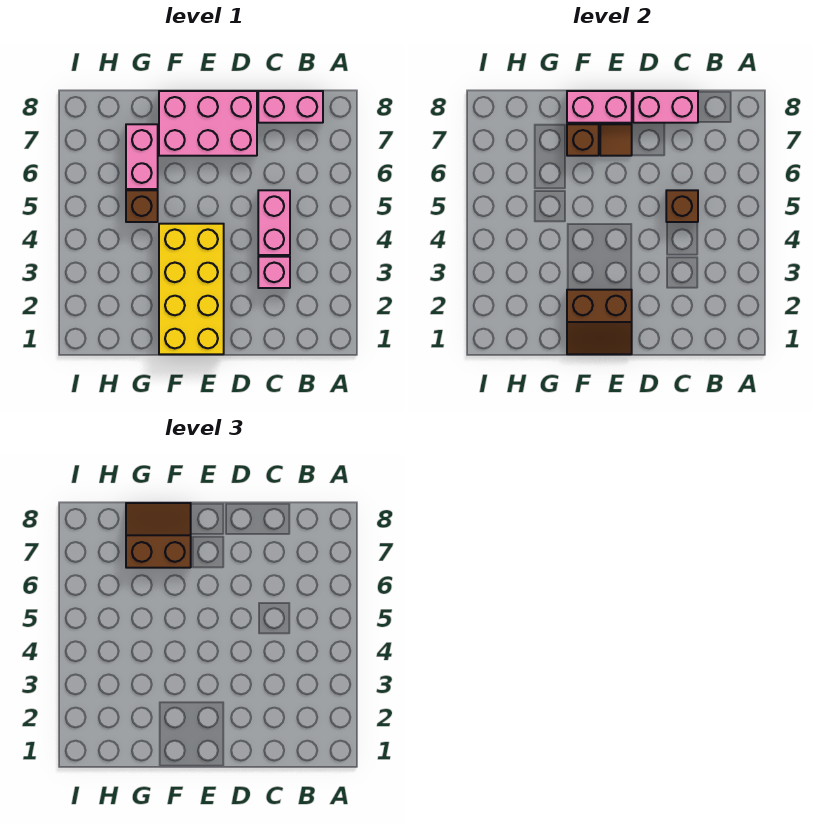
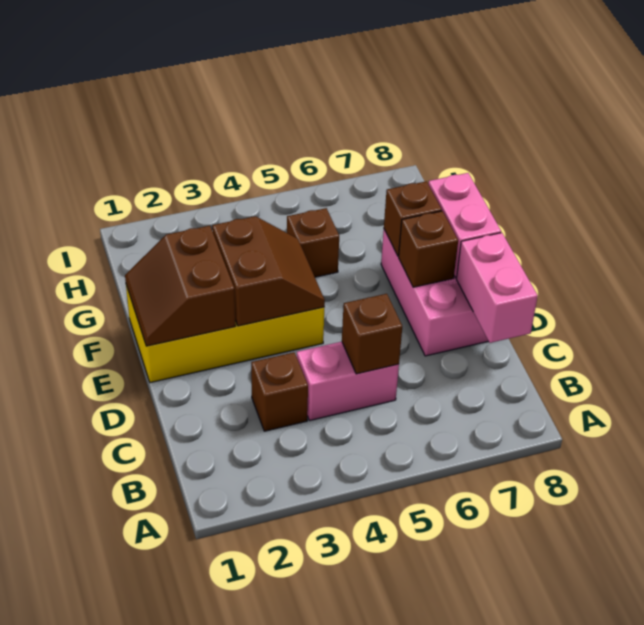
pink brick B8:C8 level 1 -> none
pink brick C3 level 1 -> brown brick C3 level 1
brown tile E7 level 2 -> brown brick E7 level 2
brown slope F7:G8 level 3 top 7 -> brown slope E3:F4 level 2 top 3
pink brick G6:G7 level 1 -> none

